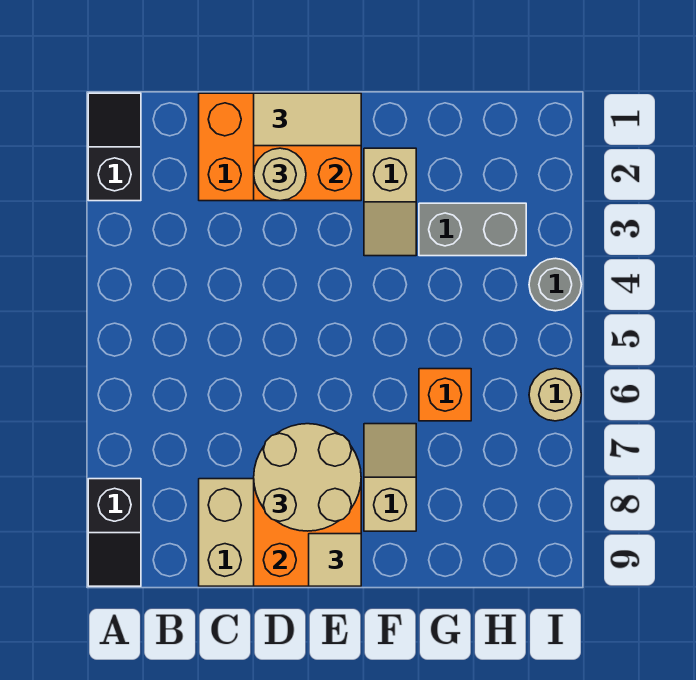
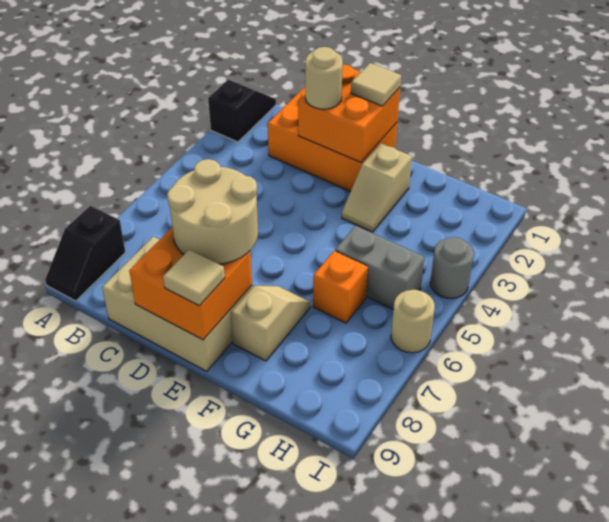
tan tile D1:E1 level 3 -> tan tile E1 level 3
grey brick G3:H3 level 1 -> grey brick G5:H5 level 1

